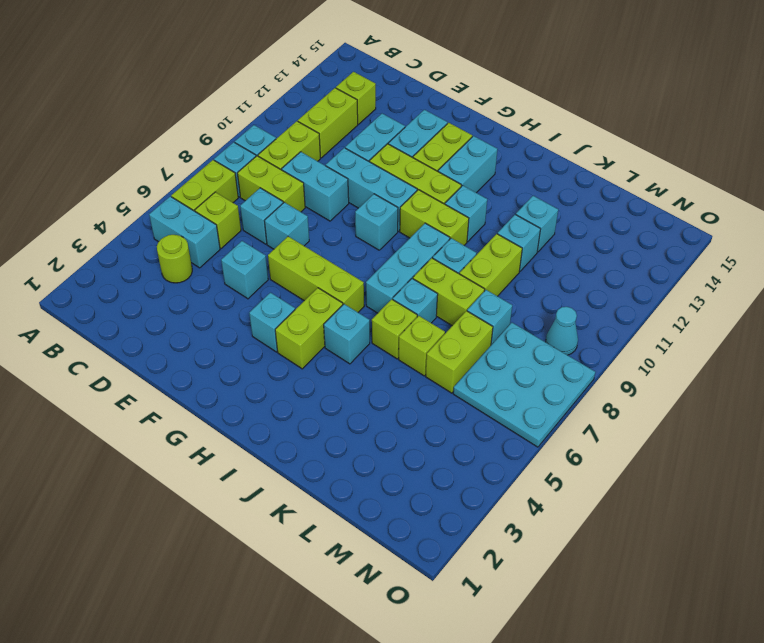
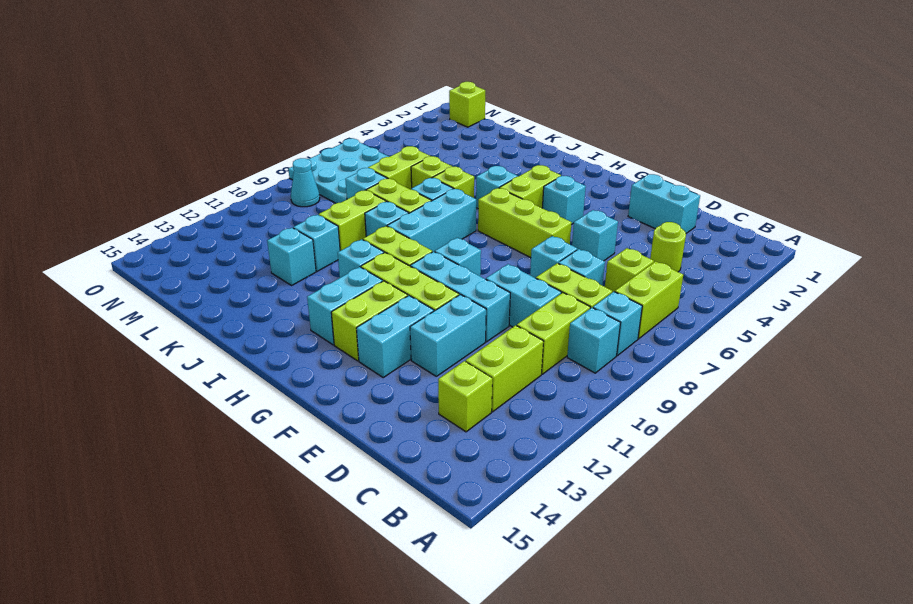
cyan brick B5:C5 level 1 -> cyan brick D2:E2 level 1
none -> lime brick N1 level 1

